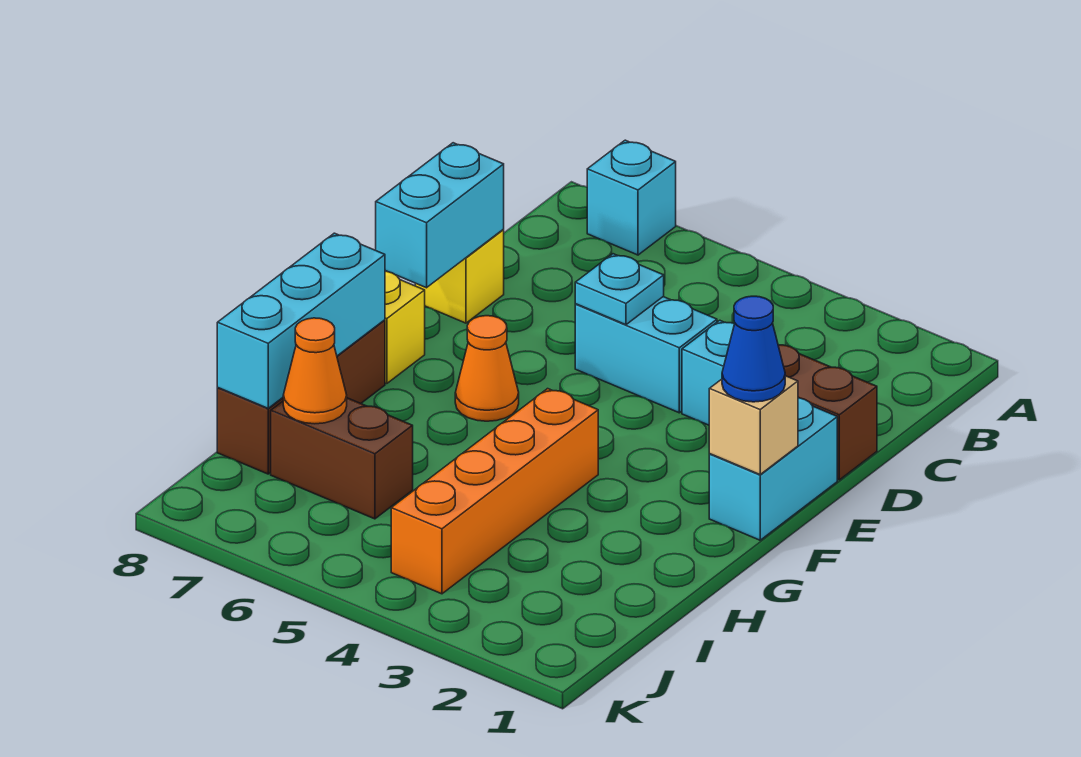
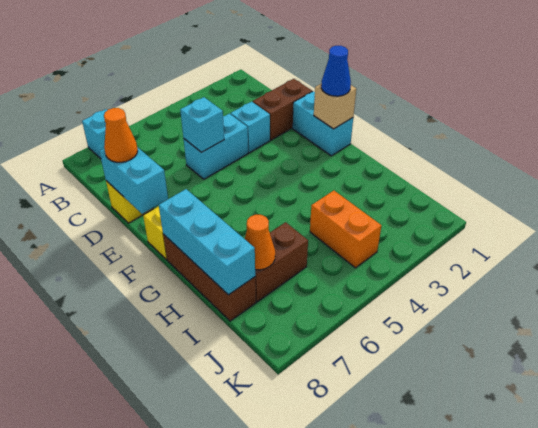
cyan plate D5 level 2 -> cyan brick D5 level 2
orange cone F6 level 1 -> orange cone D8 level 3
orange brick G4:J4 level 1 -> orange brick I4:J4 level 1

